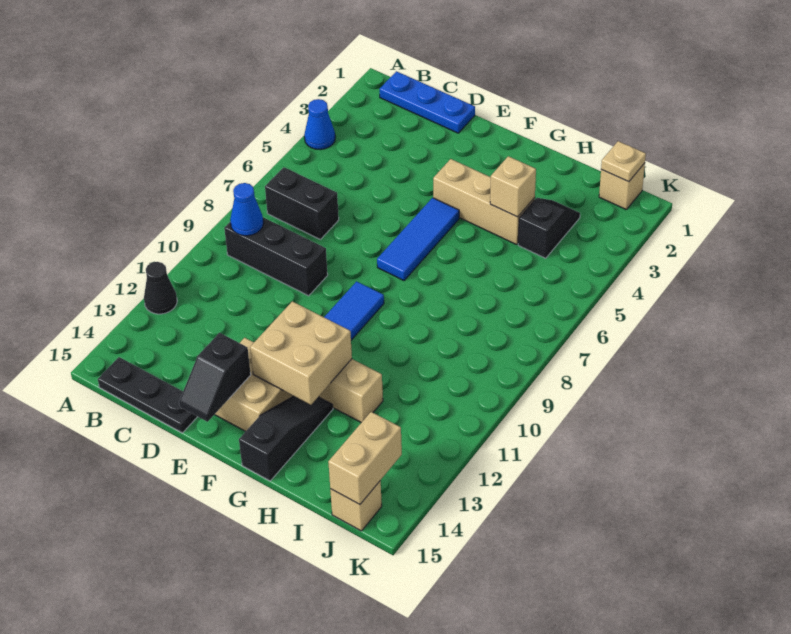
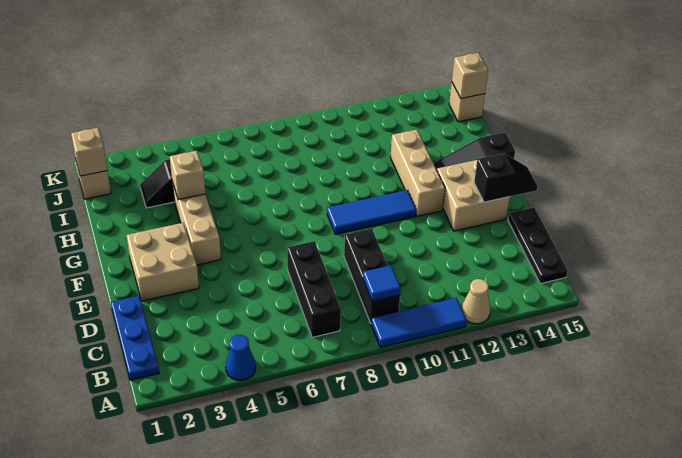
black cone A12 level 1 -> tan cone A12 level 1
black brick B7:C7 level 1 -> black brick B7:D7 level 1
blue cone B9 level 2 -> blue tile B9 level 2
blue tile F5:F7 level 1 -> blue tile A9:A11 level 1
tan brick F12:G13 level 2 -> tan brick E2:F3 level 1
tan plate J1 level 2 -> tan brick J1 level 2
tan brick J14:J15 level 2 -> tan brick J15 level 2

